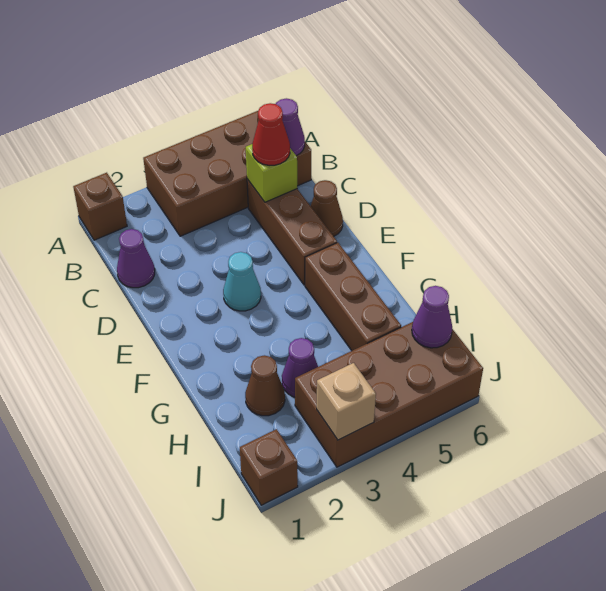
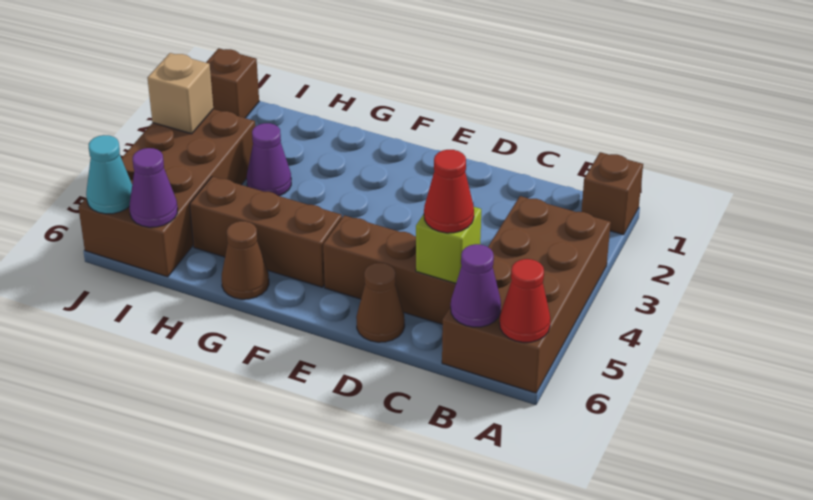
none -> red cone A6 level 2
purple cone C1 level 1 -> none
cyan cone E3 level 1 -> cyan cone J6 level 2
brown cone H2 level 1 -> brown cone G6 level 1

